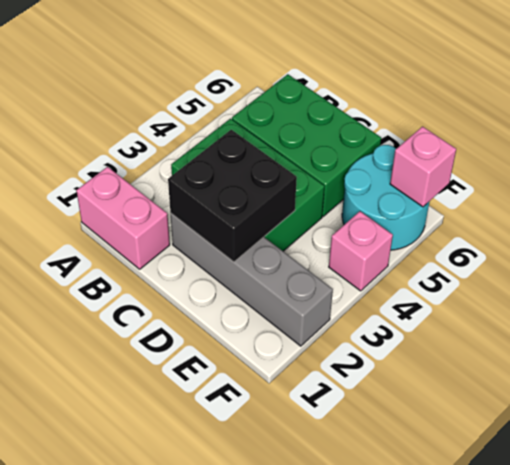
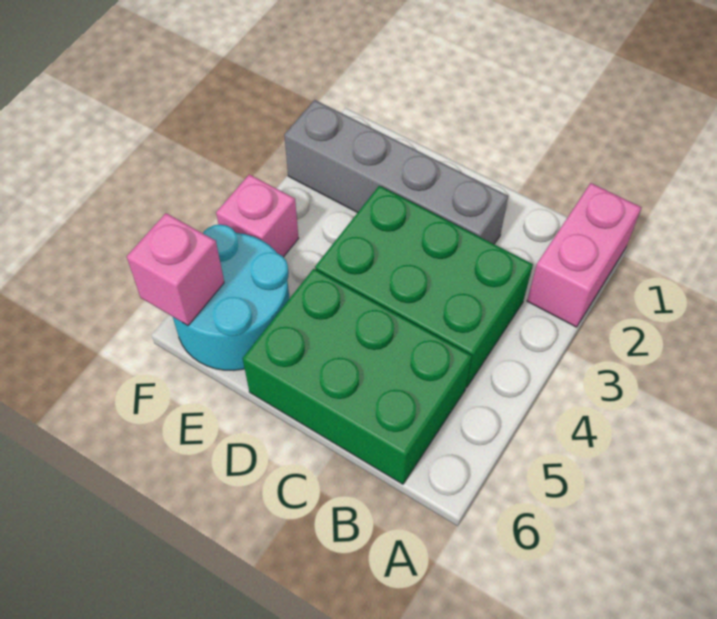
pink brick A1:B1 level 1 -> pink brick A1:A2 level 1
black brick C2:D3 level 2 -> none

